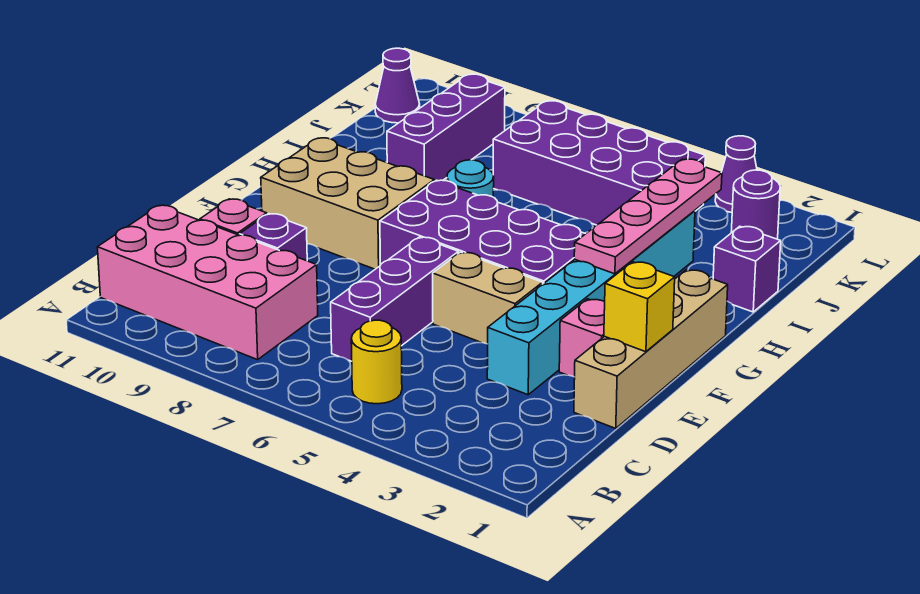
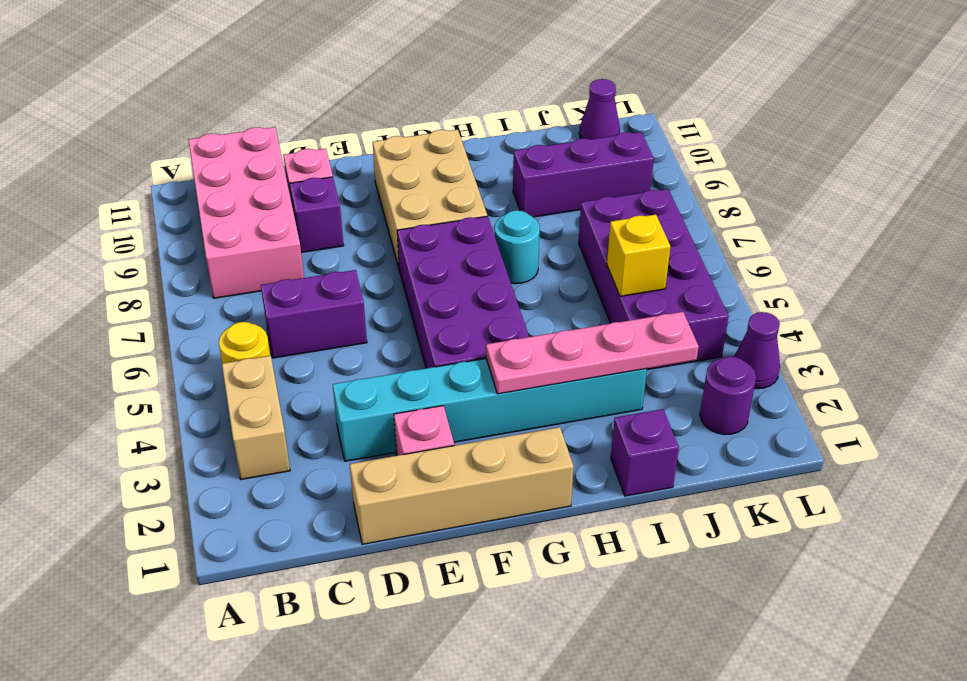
purple brick C6:E6 level 1 -> purple brick C6:D6 level 1
yellow brick E1 level 2 -> yellow brick J5 level 2
tan brick E4:E5 level 1 -> tan brick B3:B4 level 1

